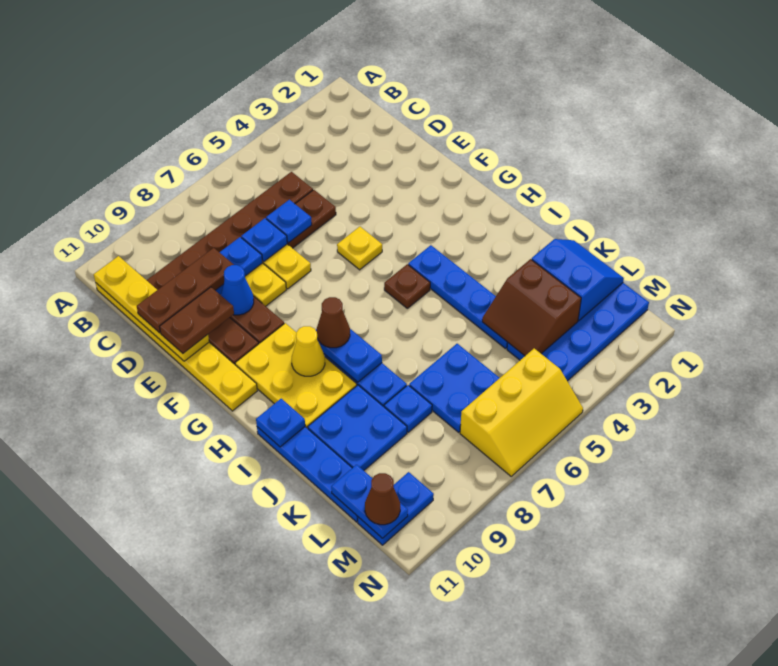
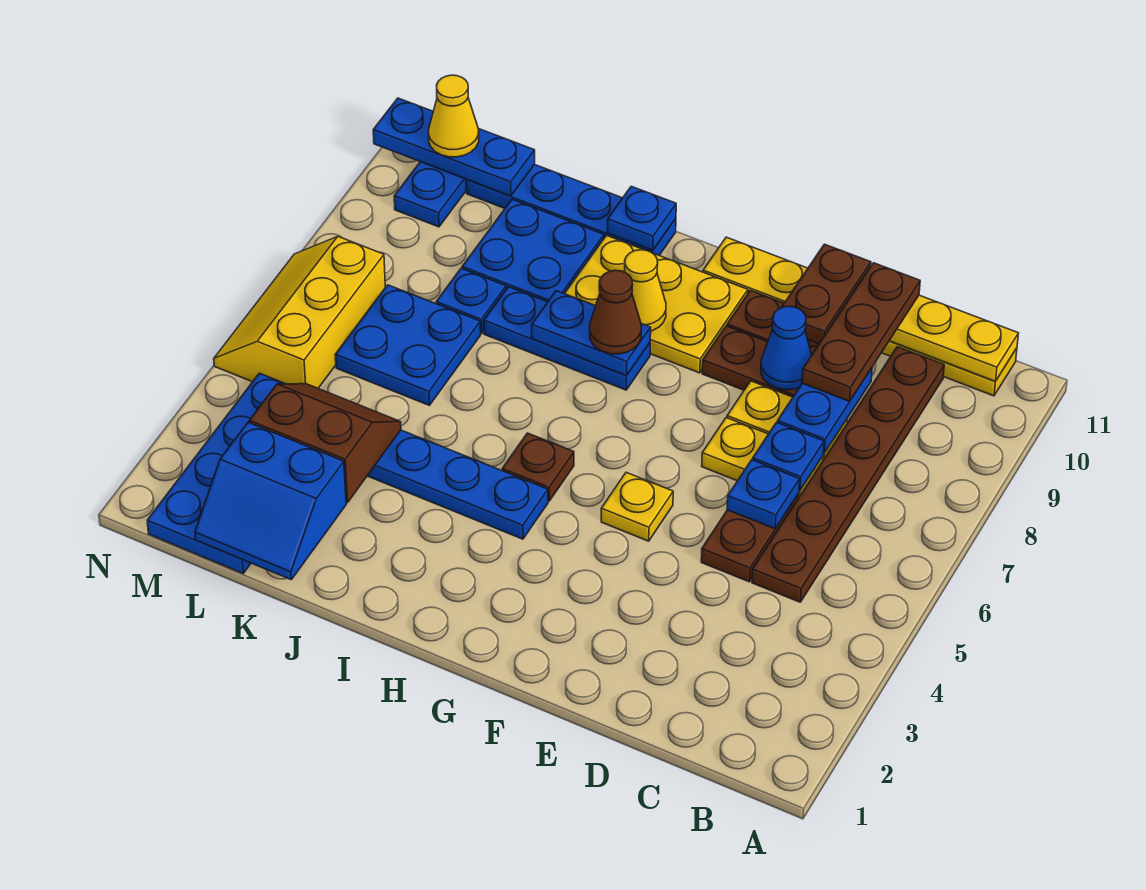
blue plate L11:M11 level 2 -> blue plate L11:N11 level 2
brown cone M11 level 3 -> yellow cone M11 level 3

